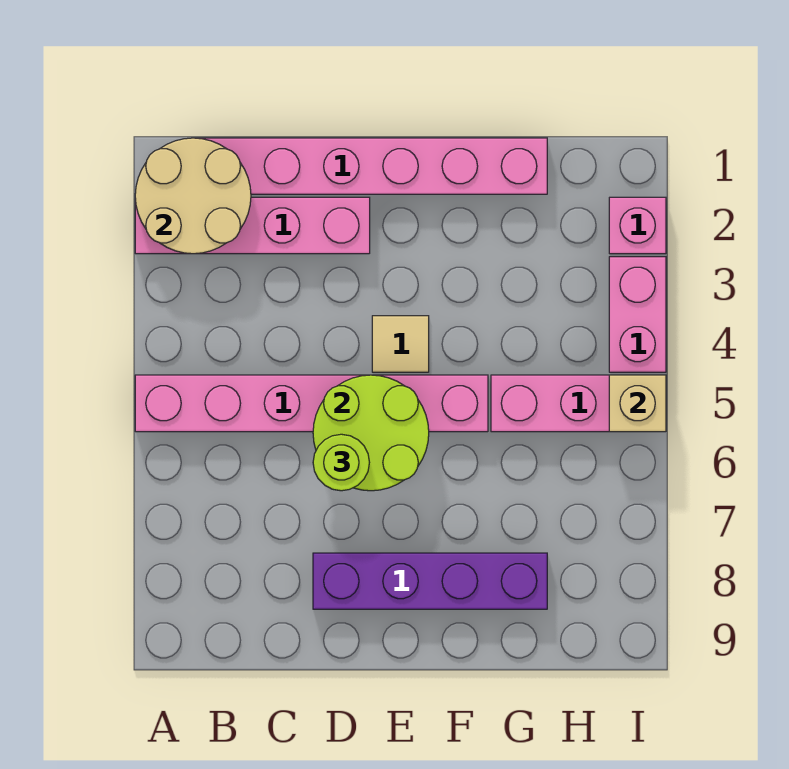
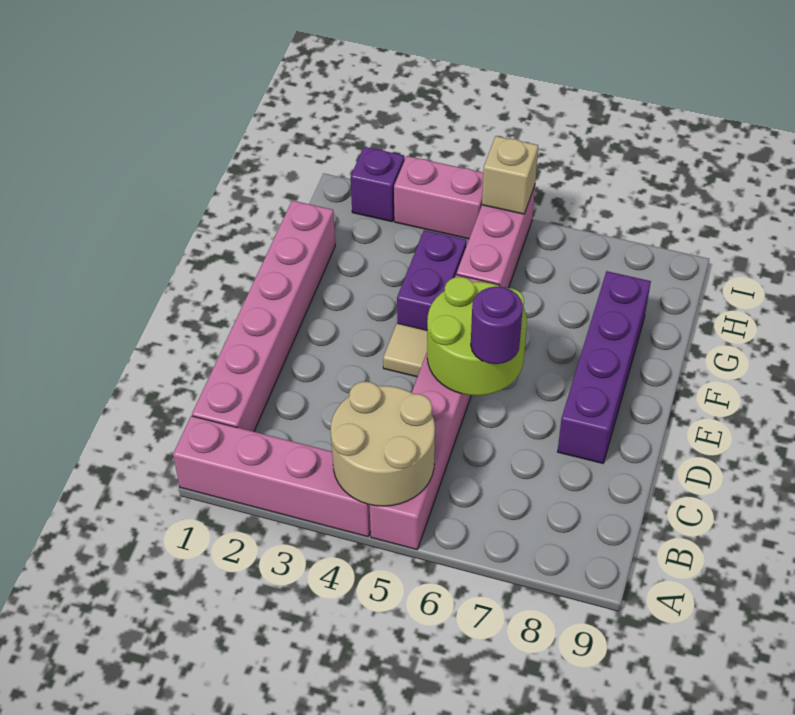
tan round brick A1:B2 level 2 -> tan round brick A4:B5 level 2
pink brick A2:D2 level 1 -> pink brick A1:A4 level 1
lime round brick D6 level 3 -> purple round brick D6 level 3
none -> purple brick F4:G4 level 1
pink brick I2 level 1 -> purple brick I2 level 1

